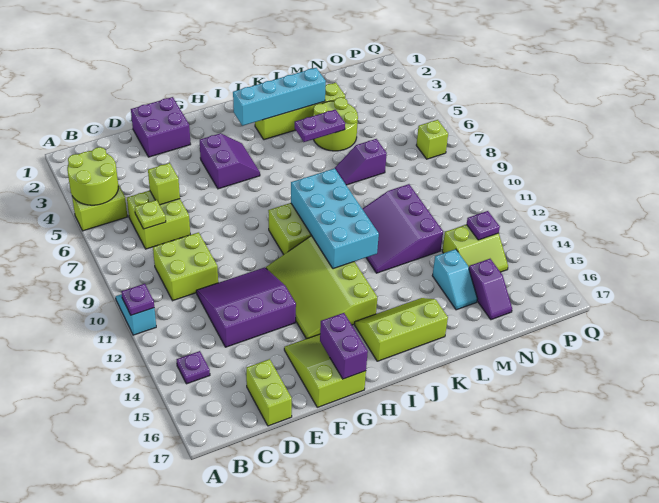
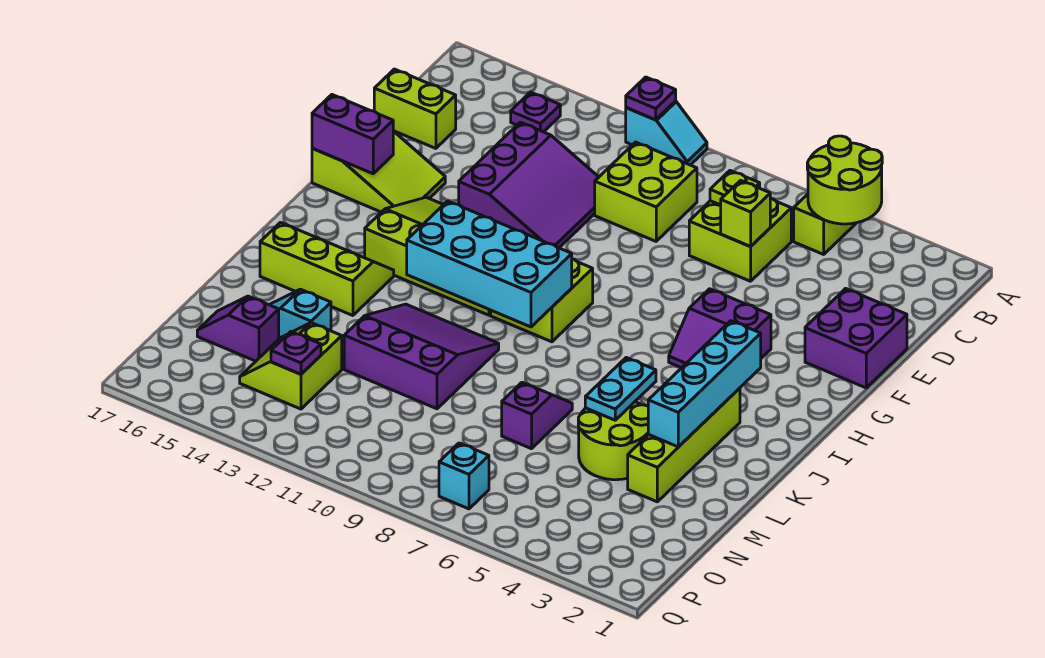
lime slope I15:K16 level 1 top 16 -> lime slope J14:K16 level 1 top K
purple plate K5:L5 level 2 -> cyan plate K5:L5 level 2
lime brick P7 level 1 -> cyan brick P7 level 1

